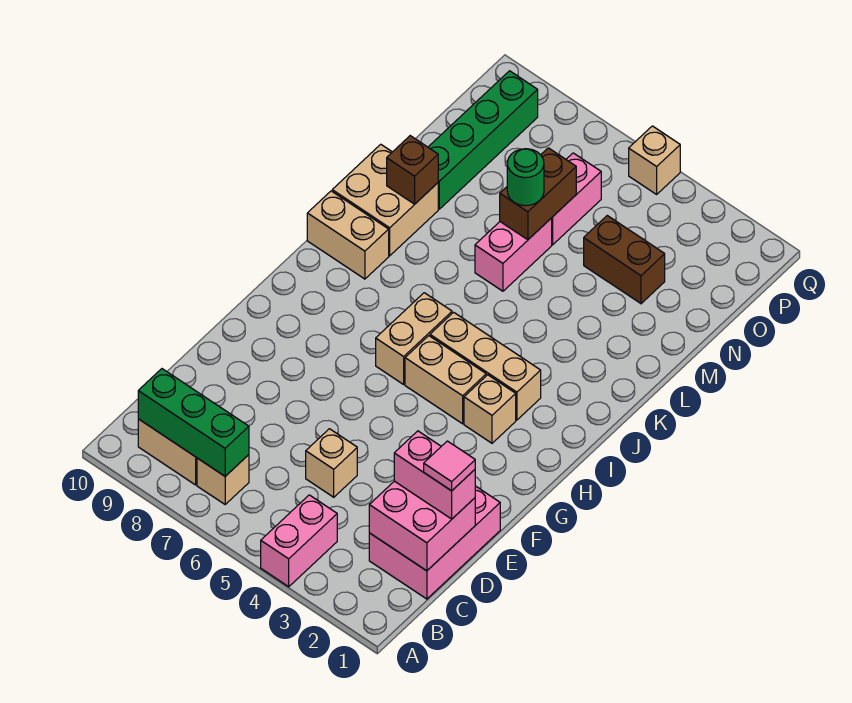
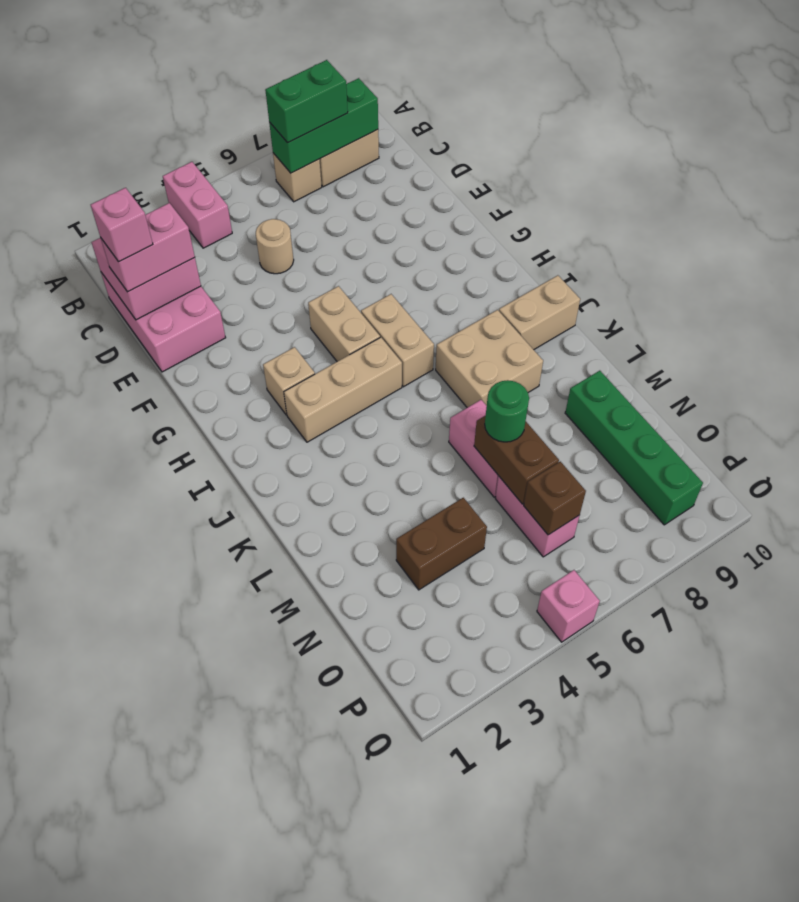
none -> green brick B7:B8 level 3
pink tile D1 level 4 -> pink brick D1 level 4
tan brick D5 level 1 -> tan round brick D5 level 1
tan brick H4:H5 level 1 -> tan brick G5:H5 level 1
tan brick K9:L10 level 1 -> tan brick J7:K8 level 1
brown brick L9 level 2 -> brown brick O6 level 2
tan brick Q5 level 1 -> pink brick Q5 level 1

